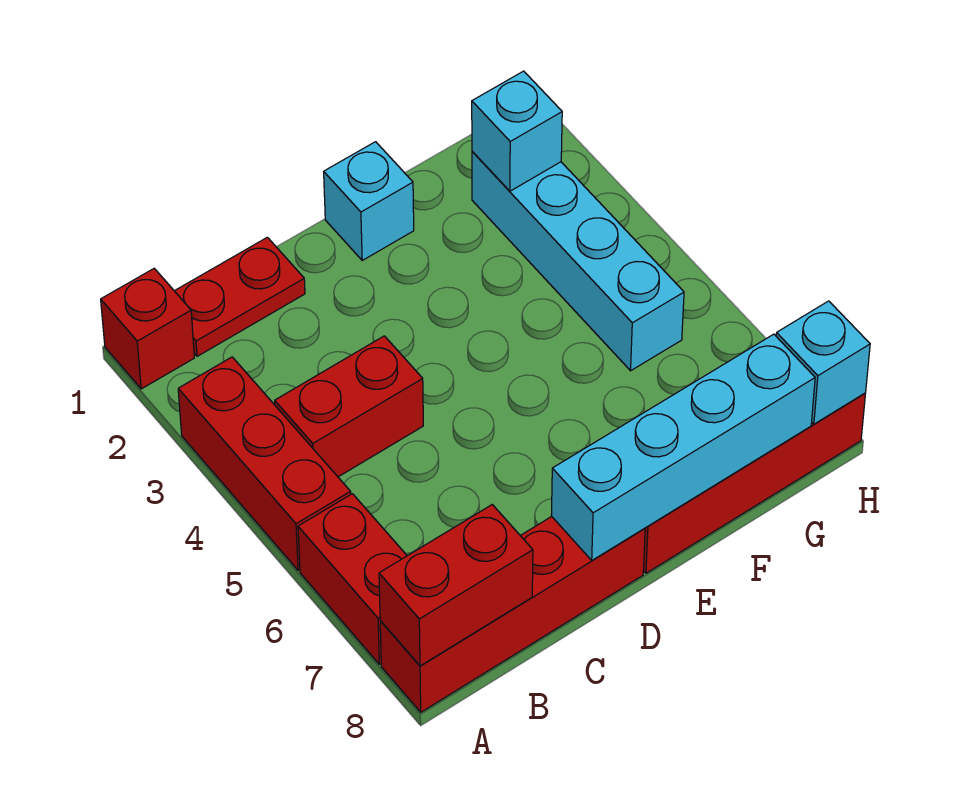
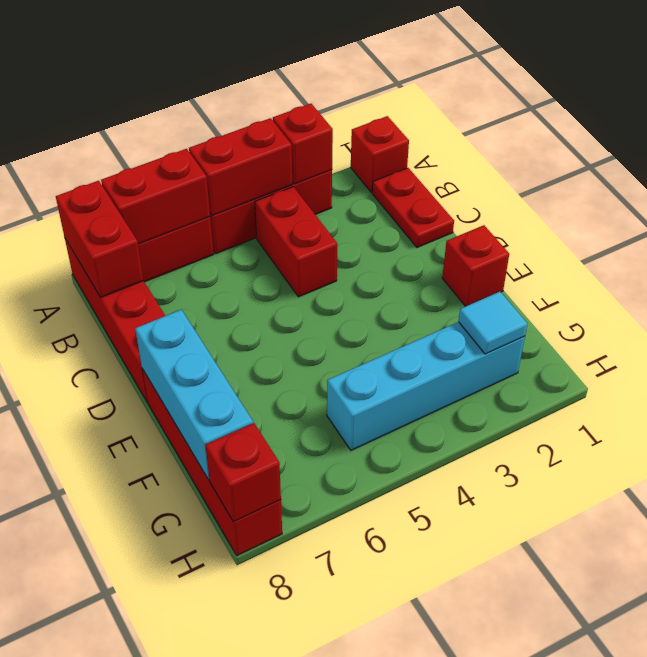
none -> red brick A3 level 2
none -> red brick A4:A5 level 2
none -> red brick A6:A7 level 2
cyan brick D8:G8 level 2 -> cyan brick E8:G8 level 2
cyan brick E1 level 1 -> red brick E1 level 1
cyan brick G2 level 2 -> cyan tile G2 level 2
cyan brick H8 level 2 -> red brick H8 level 2

